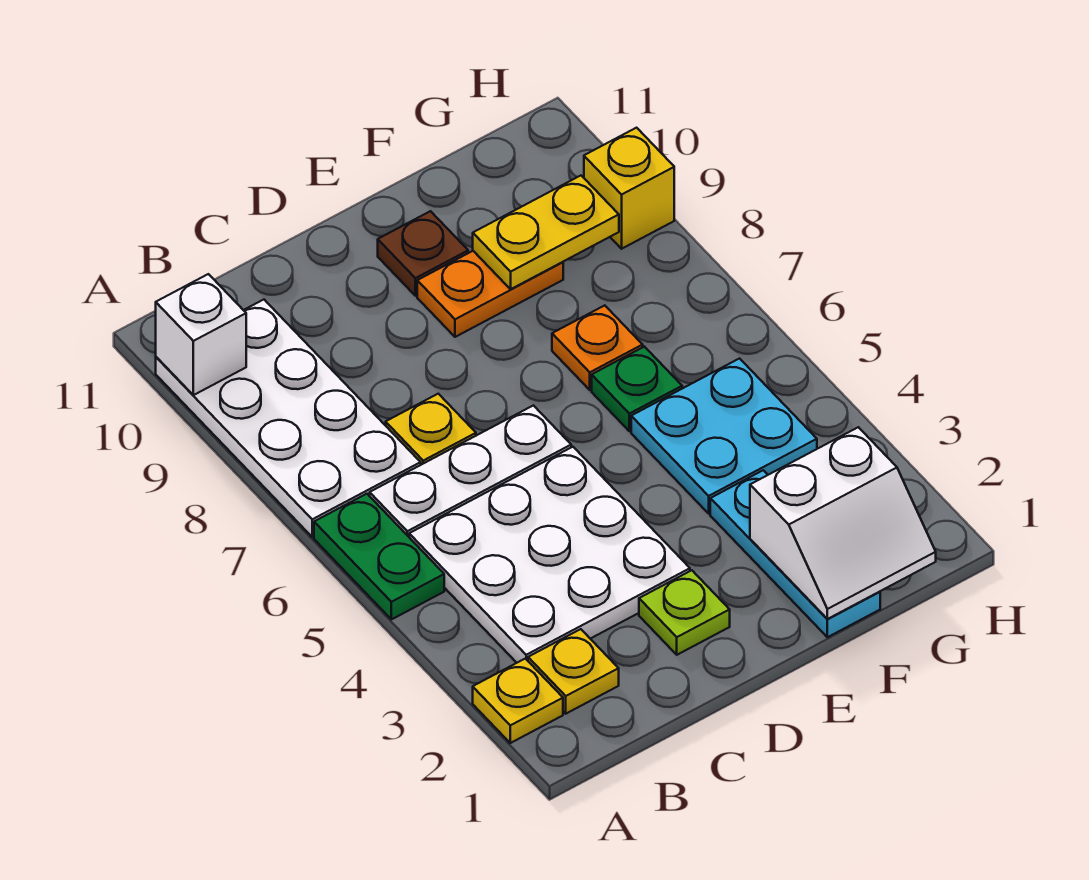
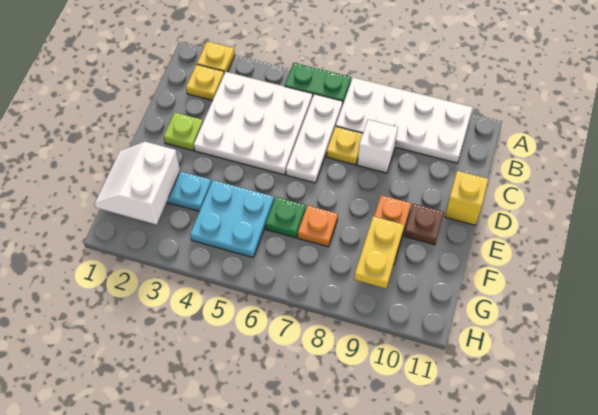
white brick A10 level 2 -> white brick C8 level 1
yellow brick H9 level 1 -> yellow brick D11 level 1

